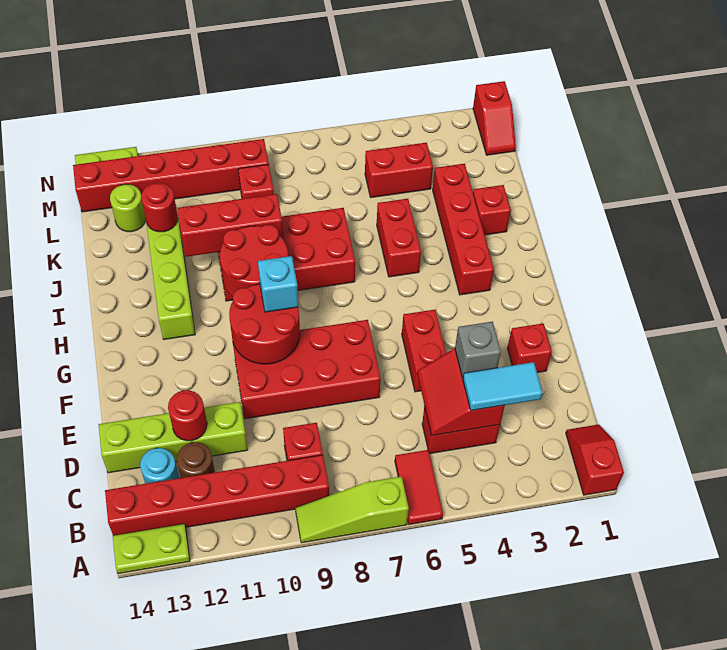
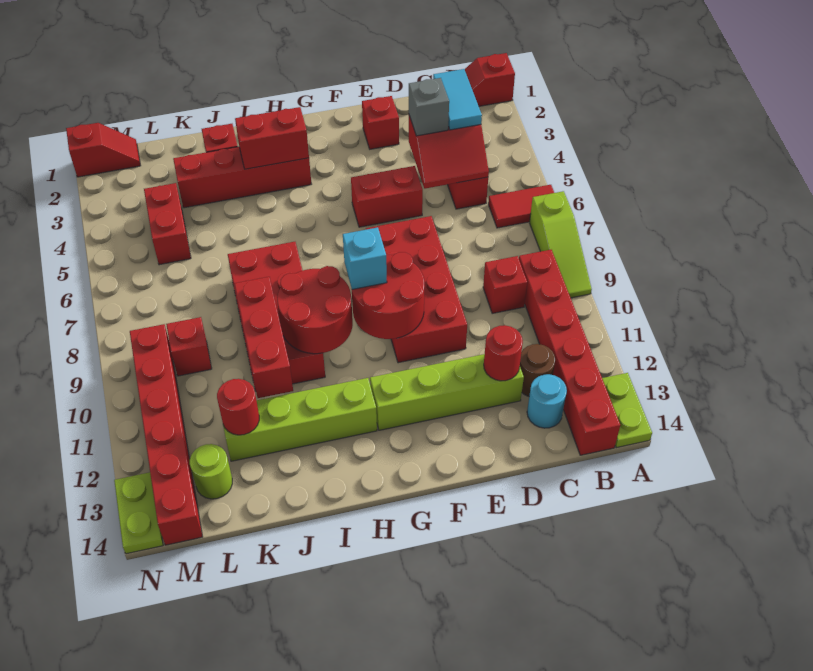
lime brick D11:D14 level 1 -> lime brick D12:G12 level 1
red brick I5:J5 level 1 -> red brick H3:I3 level 2

